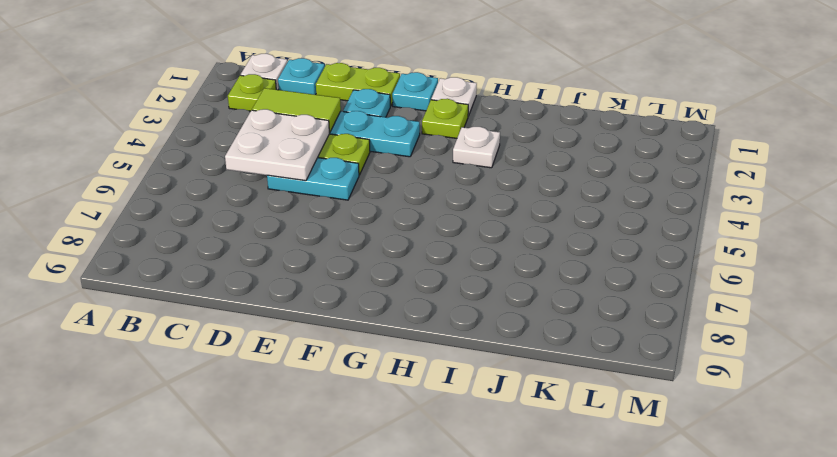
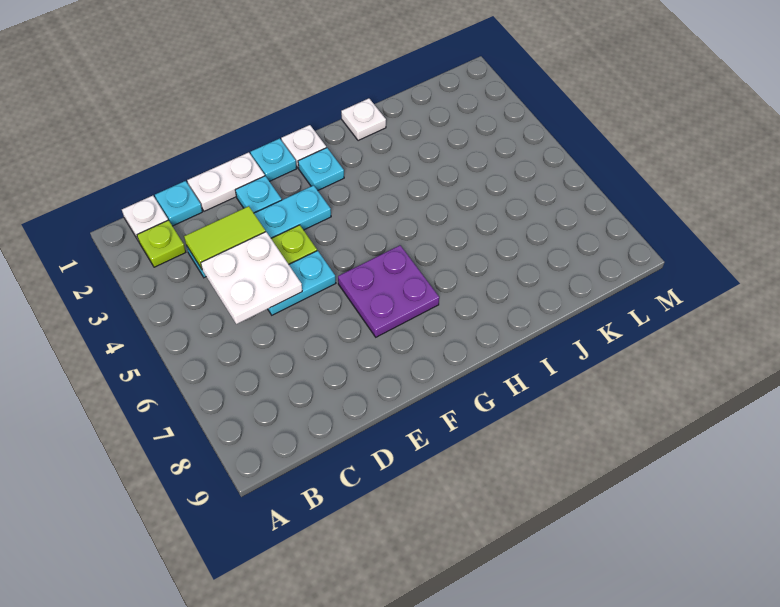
lime plate D1:E1 level 1 -> white plate D1:E1 level 1
none -> purple plate F6:G7 level 1
lime plate G2 level 1 -> cyan plate G2 level 1
white plate H3 level 1 -> white plate I1 level 1

